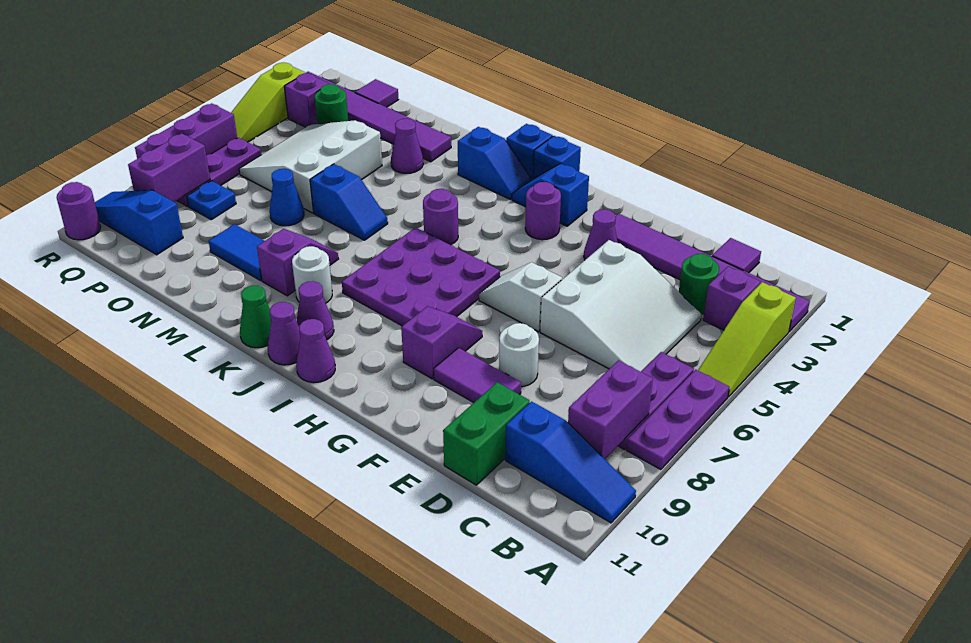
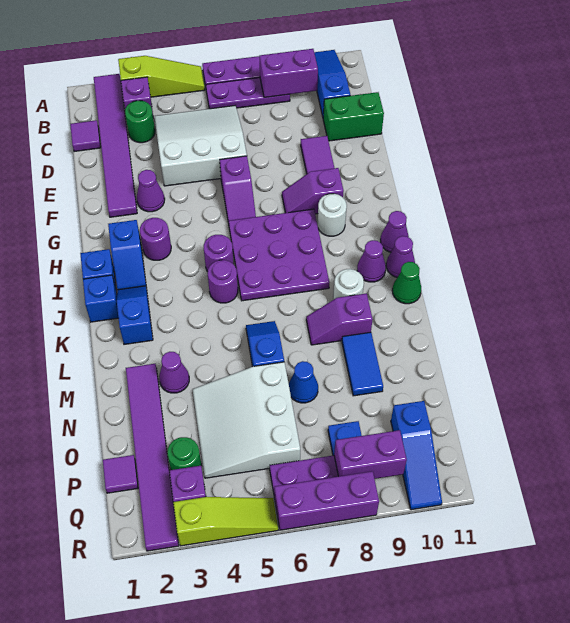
white round brick E8 level 1 -> white round brick H9 level 1
white slope F6:G6 level 1 top F -> purple slope F6:G6 level 1 top F
white slope N4:P6 level 1 top N -> white slope N4:P6 level 1 top 6
purple round brick R11 level 1 -> purple round brick I5 level 1

